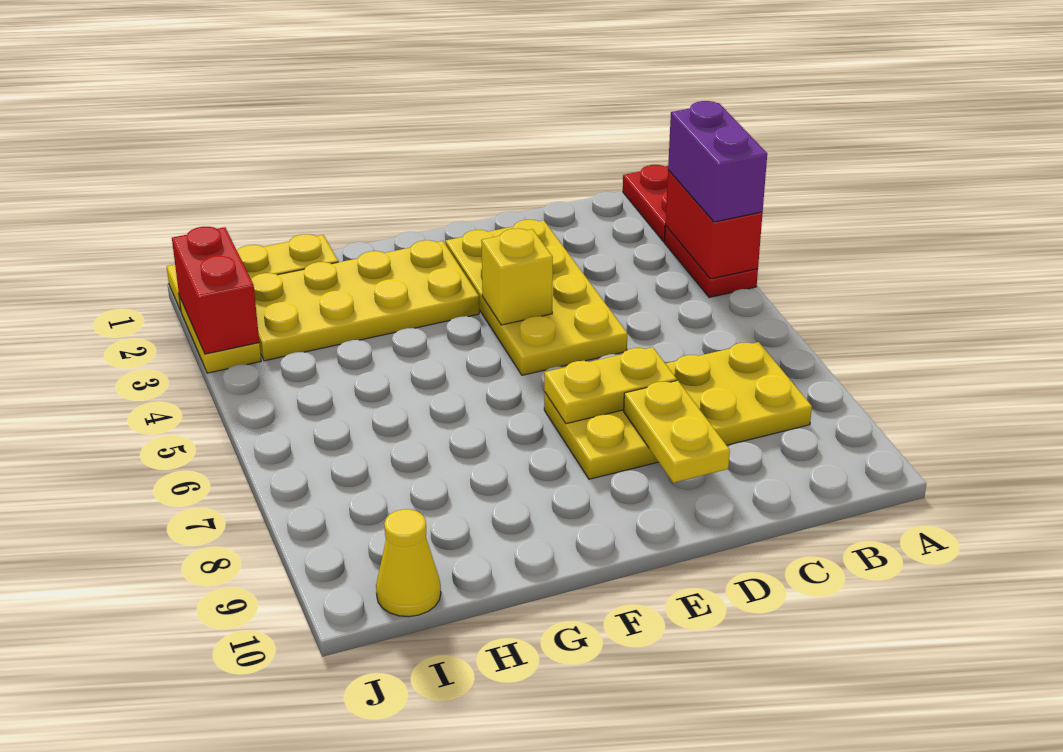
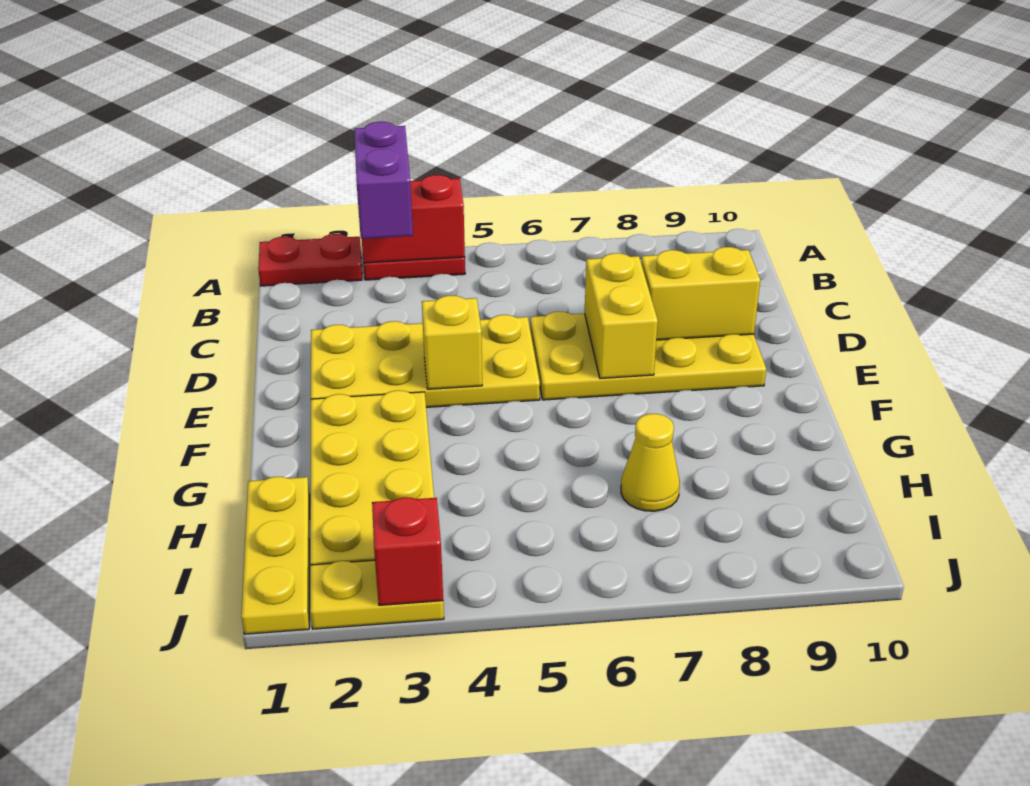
purple brick A3:A4 level 3 -> purple brick A3:B3 level 3
yellow plate B7:E8 level 1 -> yellow plate D6:E9 level 1
yellow plate D7:E7 level 2 -> yellow brick D7:E7 level 2
yellow plate D8:D9 level 2 -> yellow brick D8:D9 level 2
yellow cone I10 level 1 -> yellow cone H7 level 1
red brick J2:J3 level 2 -> red brick J3 level 2

